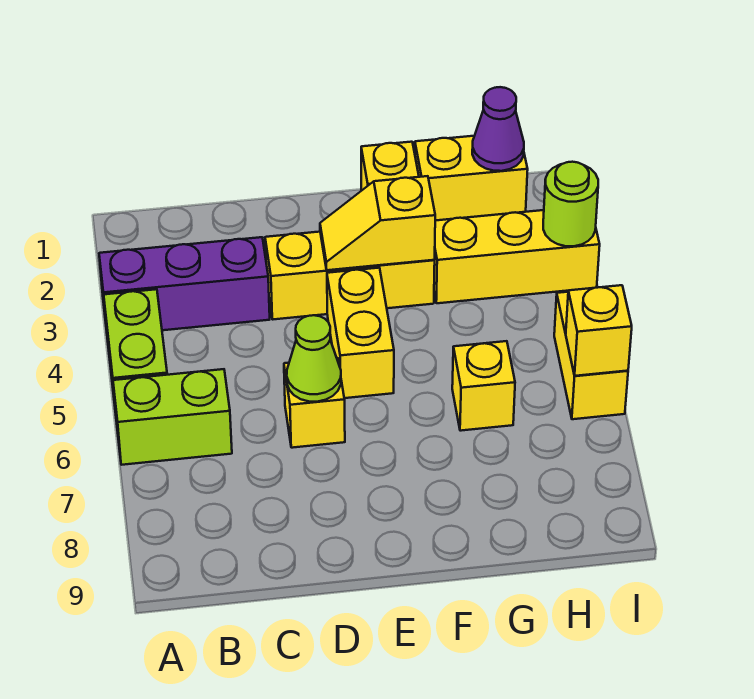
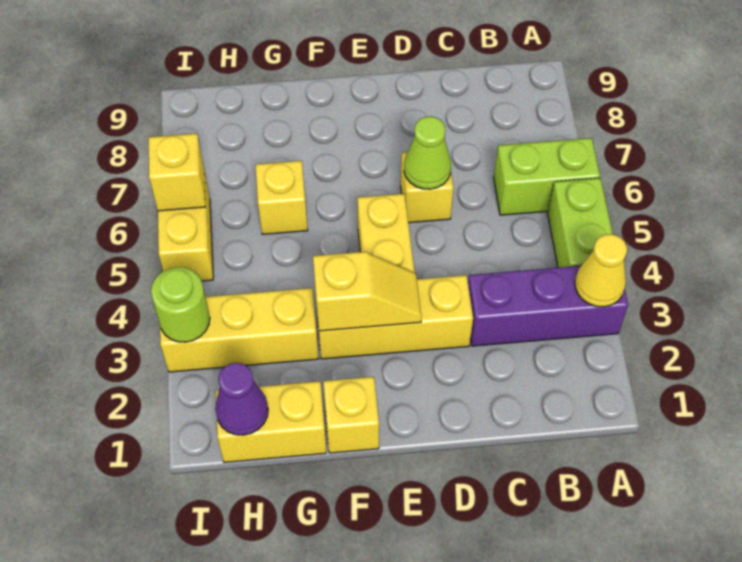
none -> yellow cone A3 level 2

